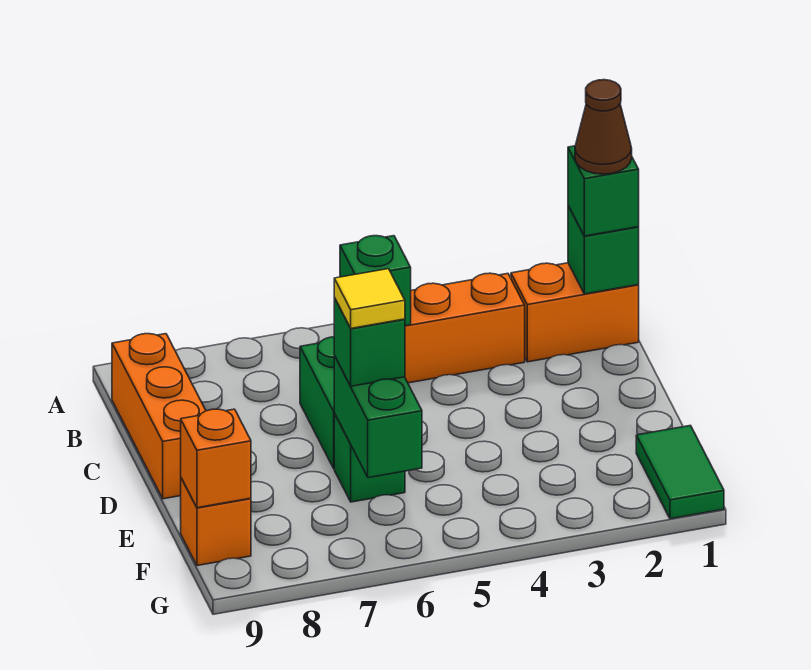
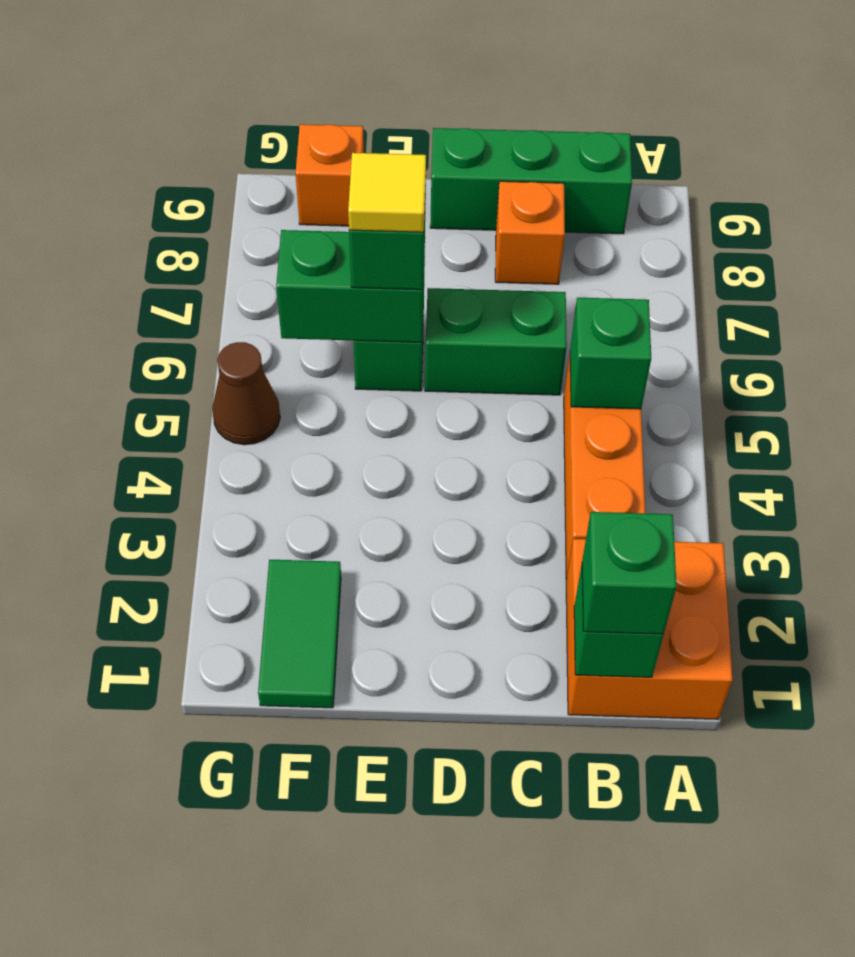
orange brick B1:B2 level 1 -> orange brick A1:B2 level 1
brown cone B1 level 4 -> brown cone G5 level 1
orange brick B9:D9 level 1 -> green brick B9:D9 level 1
green tile F1:G1 level 1 -> green tile F1:F2 level 1
orange brick F9 level 2 -> orange brick C8 level 1

